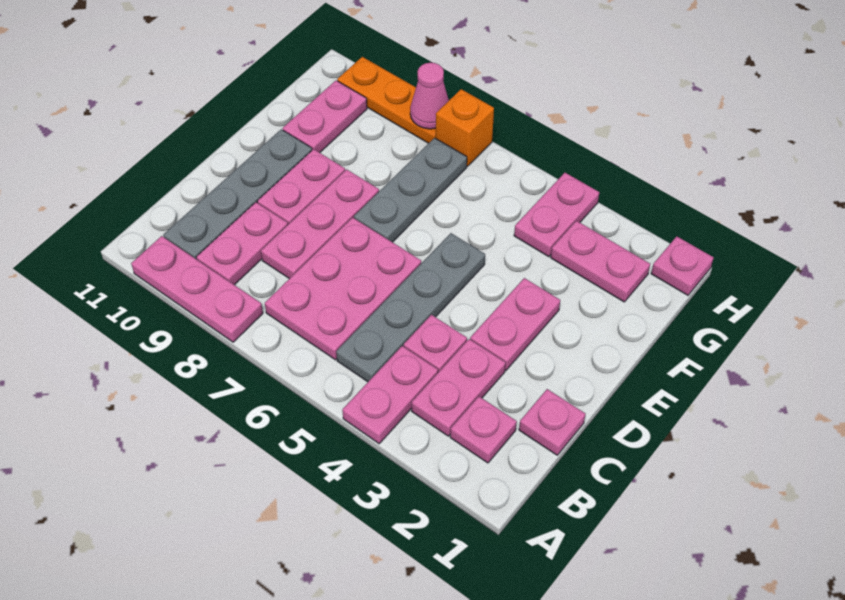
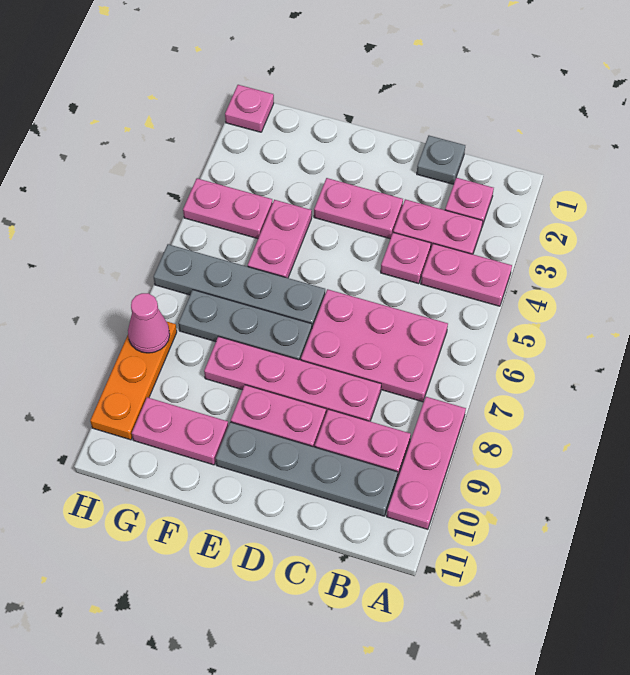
grey plate B5:E5 level 1 -> grey plate E6:H6 level 1
pink plate C1 level 1 -> grey plate C1 level 1
pink plate C8:E8 level 1 -> pink plate C8:F8 level 1
pink plate G2:G3 level 1 -> pink plate F4:F5 level 1
orange brick H7 level 1 -> none

